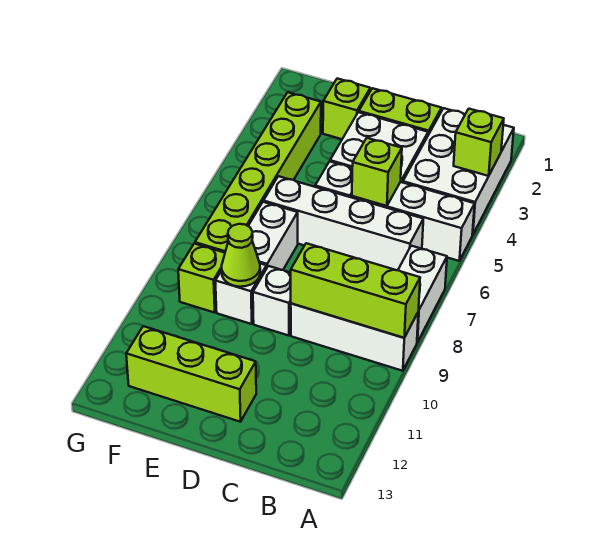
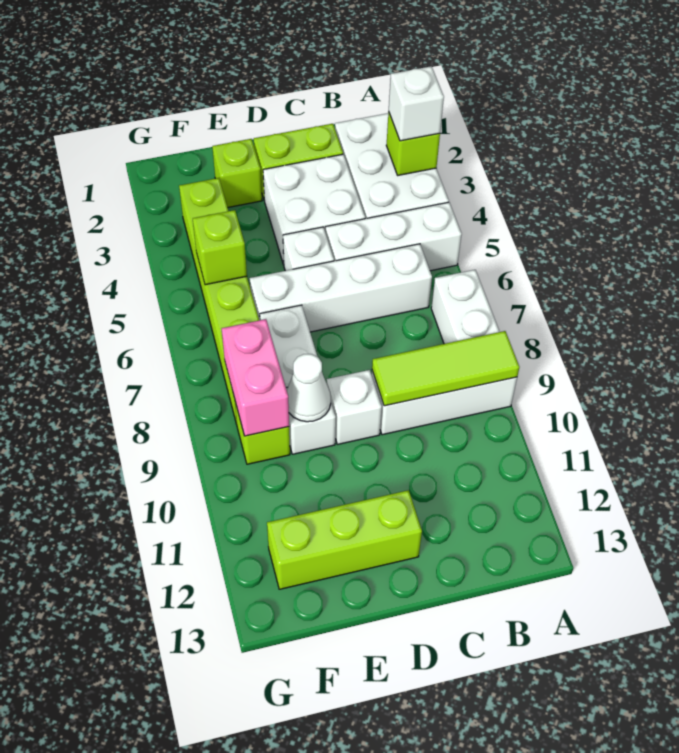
none -> white brick A3 level 3
lime brick A9:C9 level 2 -> lime tile A9:C9 level 2
lime brick C5 level 2 -> lime brick F5 level 2
lime cone E9 level 2 -> white cone E9 level 2
none -> pink brick F8:F9 level 2

